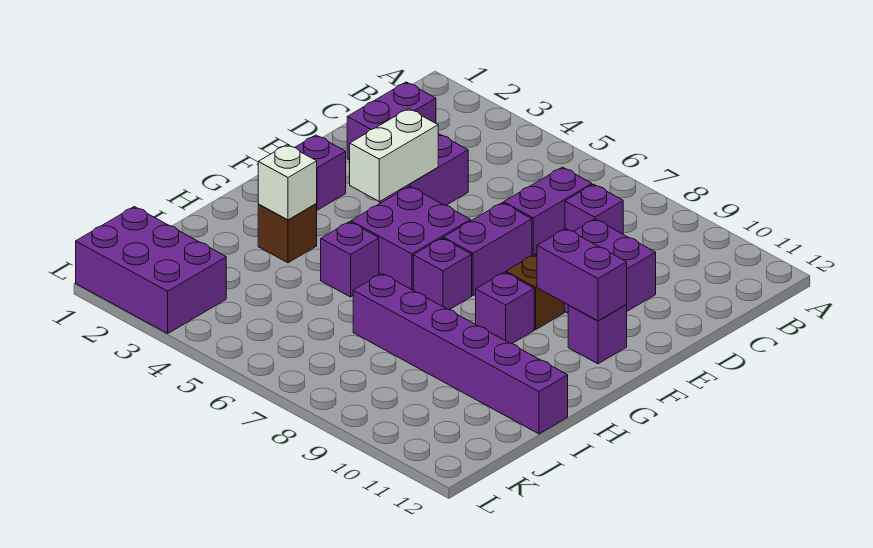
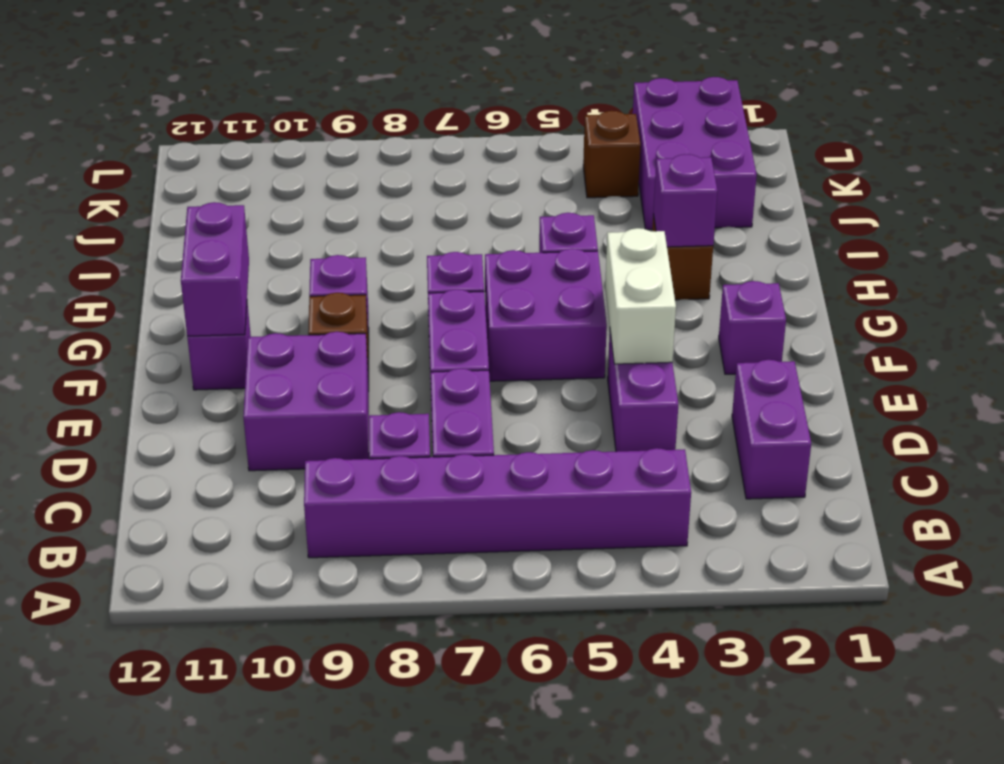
purple brick F10:F11 level 2 -> purple brick F11:G11 level 2
white brick H3 level 2 -> purple brick H3 level 2
purple brick I7:I12 level 1 -> purple brick B4:B9 level 1
purple brick K1:L3 level 1 -> purple brick J2:L3 level 1
none -> brown brick K4 level 1

